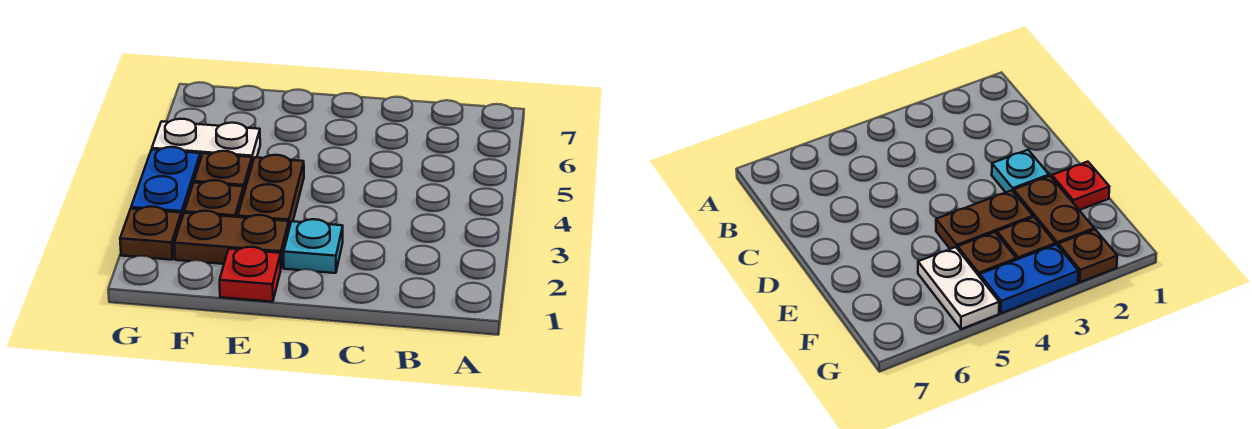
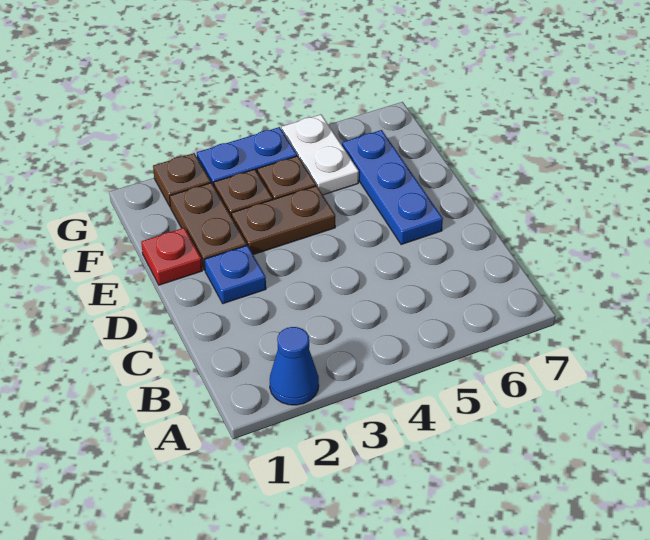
none -> blue cone A2 level 1
cyan plate D2 level 1 -> blue plate D2 level 1
none -> blue plate D6:F6 level 1

